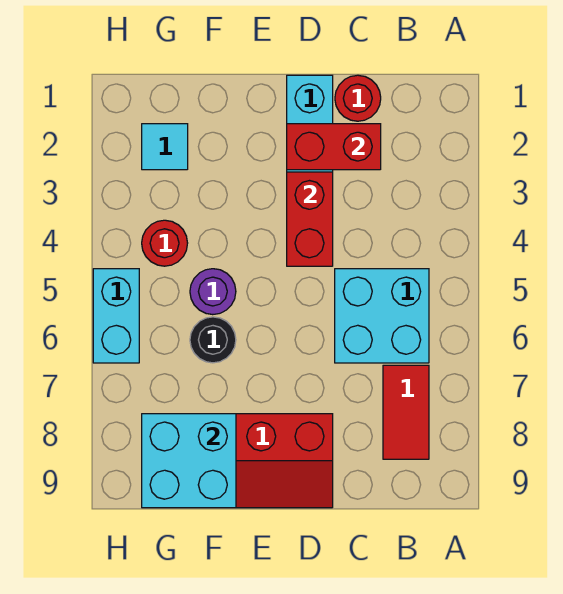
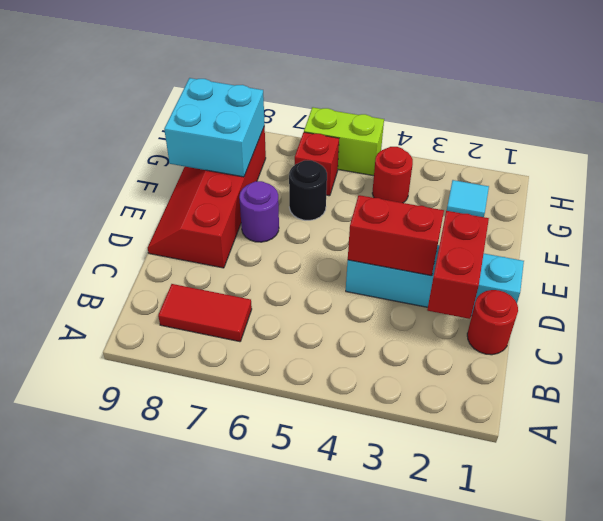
cyan brick B5:C6 level 1 -> none
purple round brick F5 level 1 -> purple round brick E7 level 1
none -> red brick G6 level 1
cyan brick H5:H6 level 1 -> lime brick H5:H6 level 1

